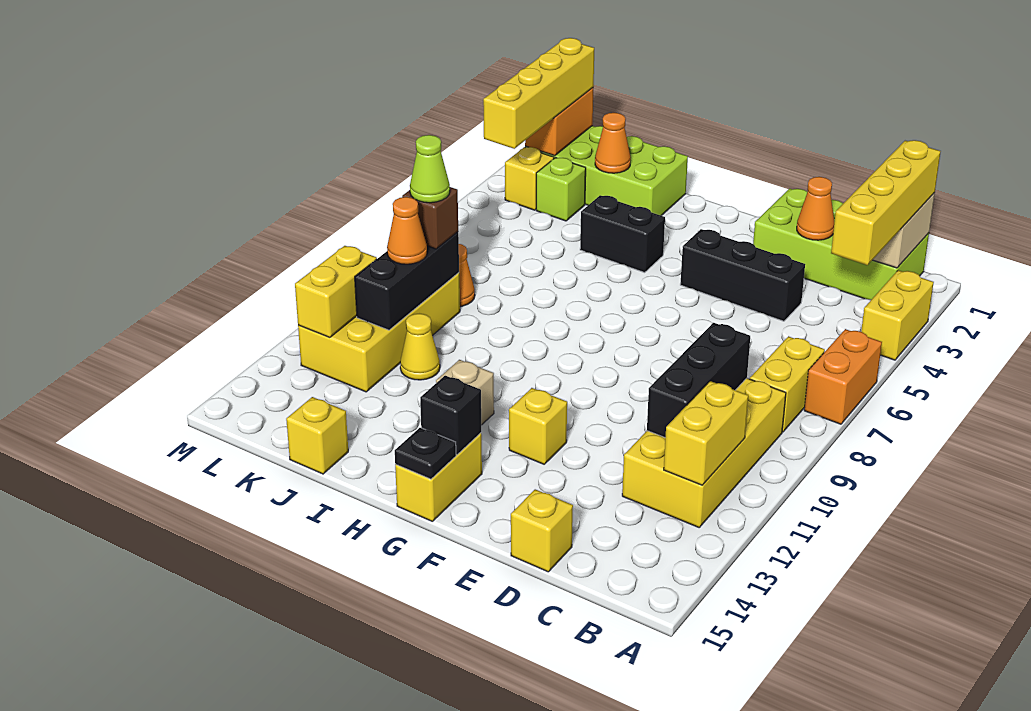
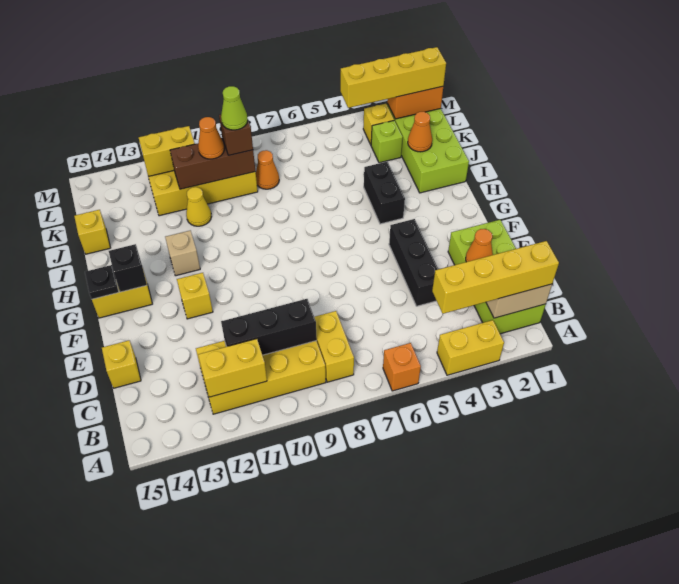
orange brick A6:A7 level 1 -> orange brick A6 level 1
yellow brick B7:B8 level 1 -> yellow brick B8:C8 level 1
black brick K9:K11 level 2 -> brown brick K9:K11 level 2

